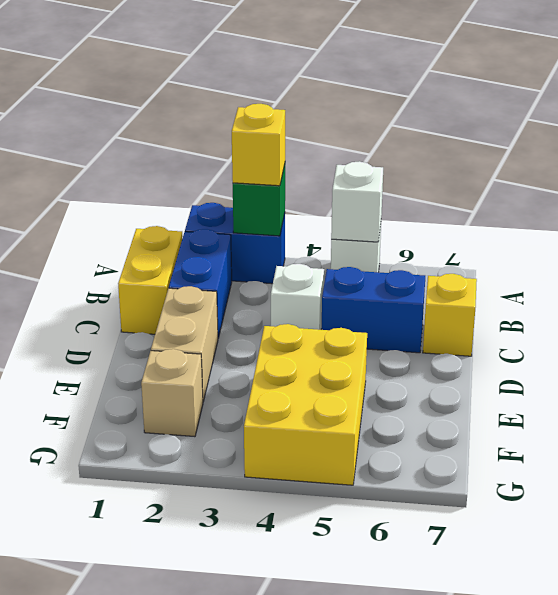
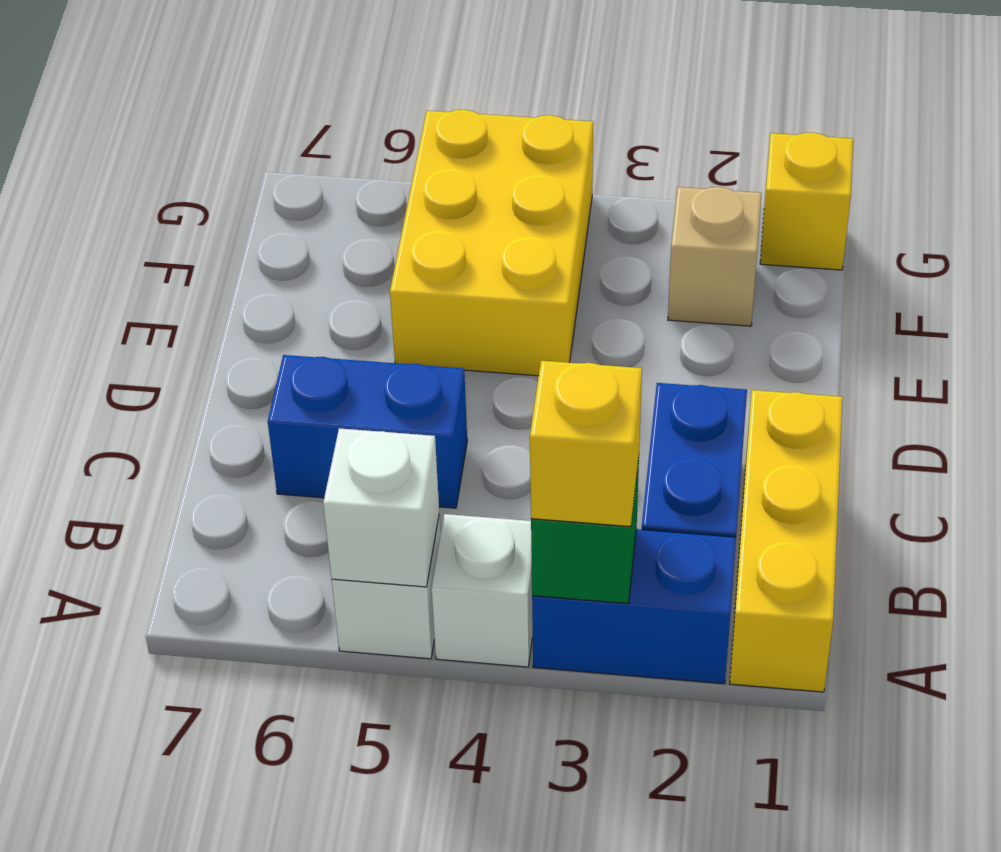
yellow brick B1:C1 level 1 -> yellow brick A1:C1 level 1
white brick C4 level 1 -> white brick A4 level 1
yellow brick C7 level 1 -> yellow brick G1 level 1
tan brick D2:E2 level 1 -> none

